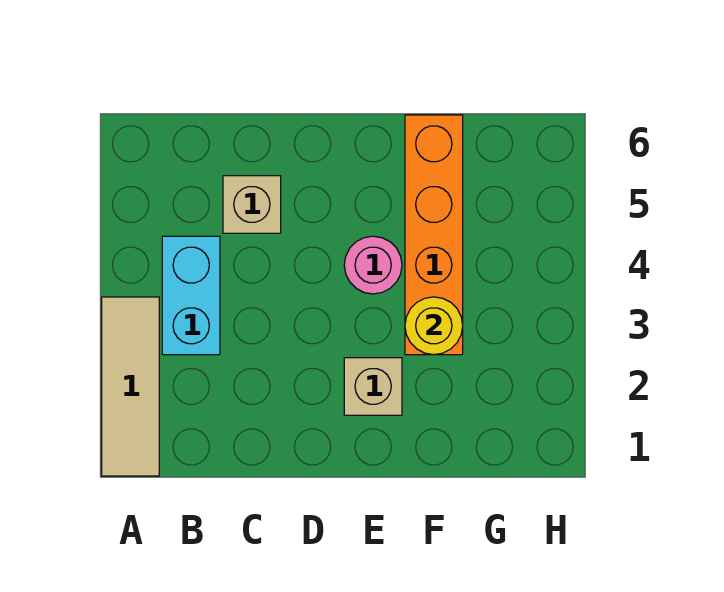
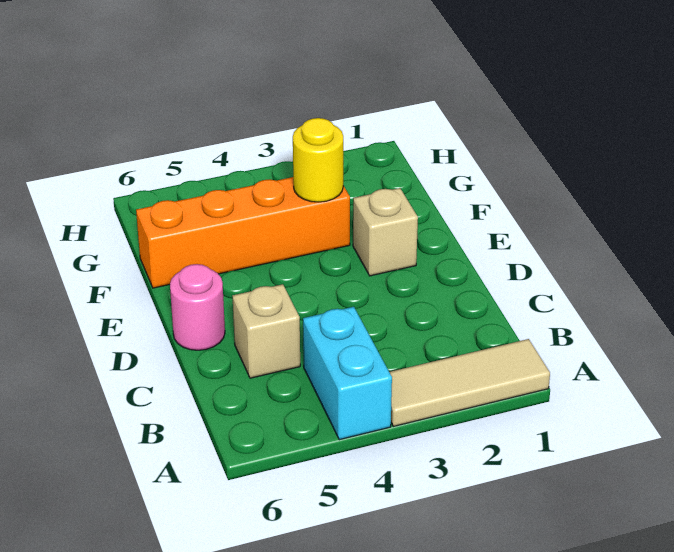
cyan brick B3:B4 level 1 -> cyan brick A4:B4 level 1
pink round brick E4 level 1 -> pink round brick D6 level 1

